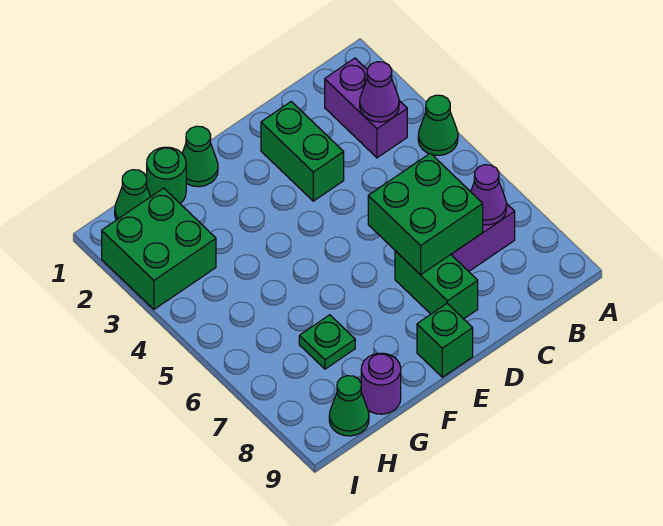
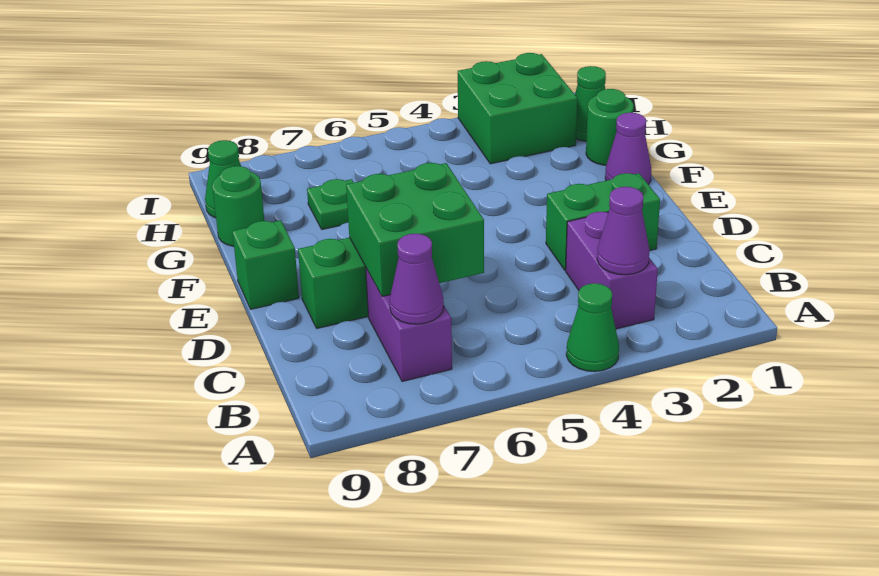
purple brick B2:B3 level 1 -> purple brick B3:C3 level 1
green cone F1 level 1 -> purple cone F1 level 1
purple round brick G9 level 1 -> green round brick G9 level 1

